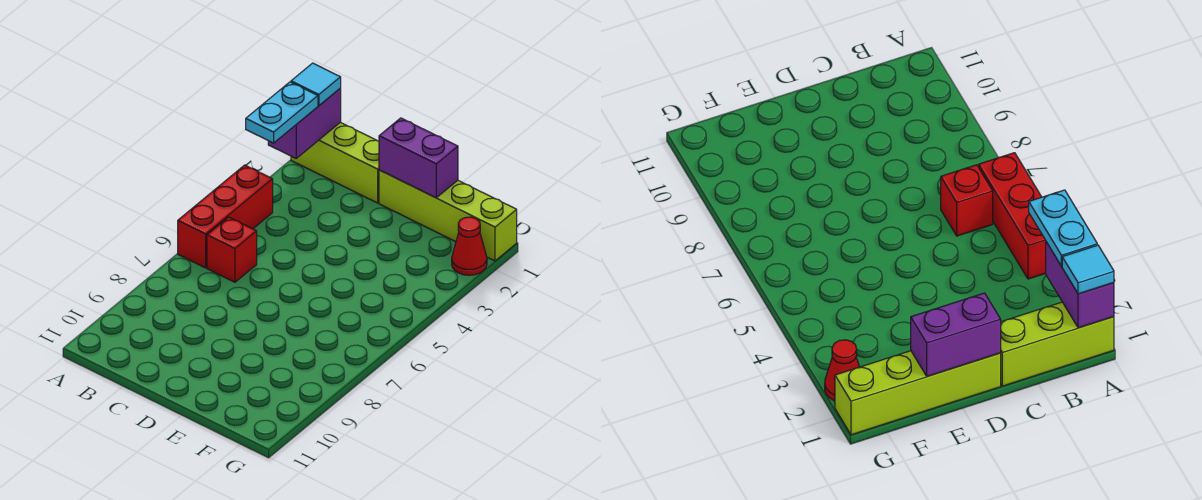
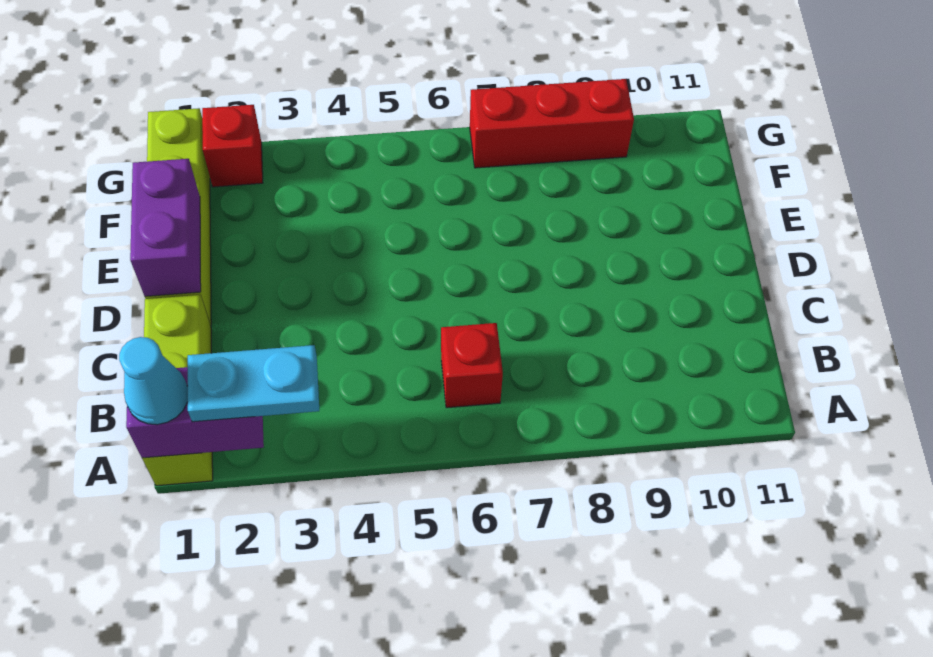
cyan tile A1 level 3 -> cyan cone A1 level 3
red brick A4:A6 level 1 -> red brick G7:G9 level 1
red cone G2 level 1 -> red brick G2 level 1

